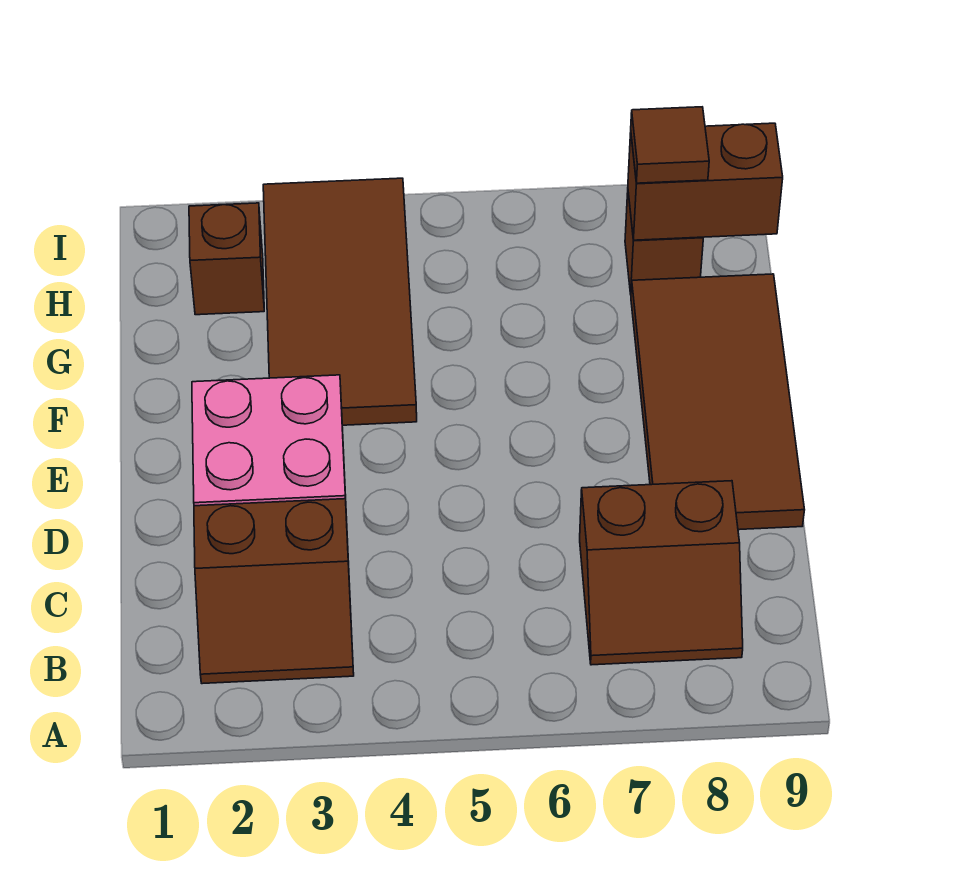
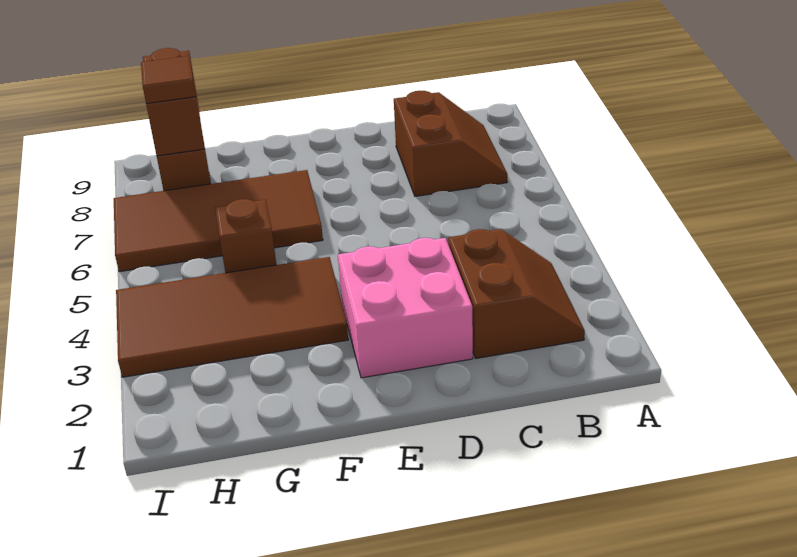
brown tile D8:G9 level 1 -> brown tile F6:I7 level 1
brown brick H2 level 1 -> brown brick G5 level 1

